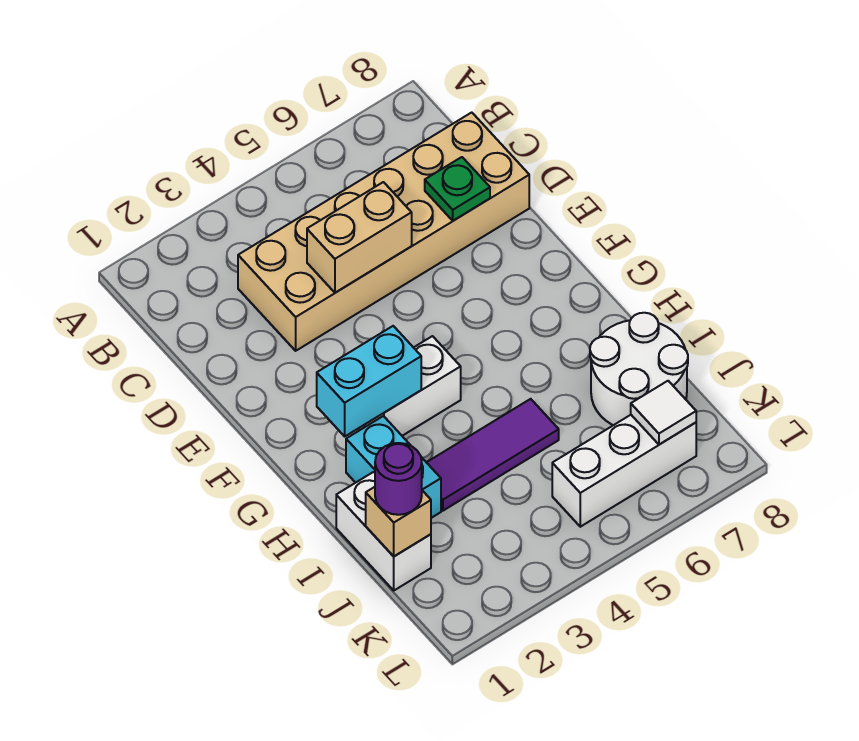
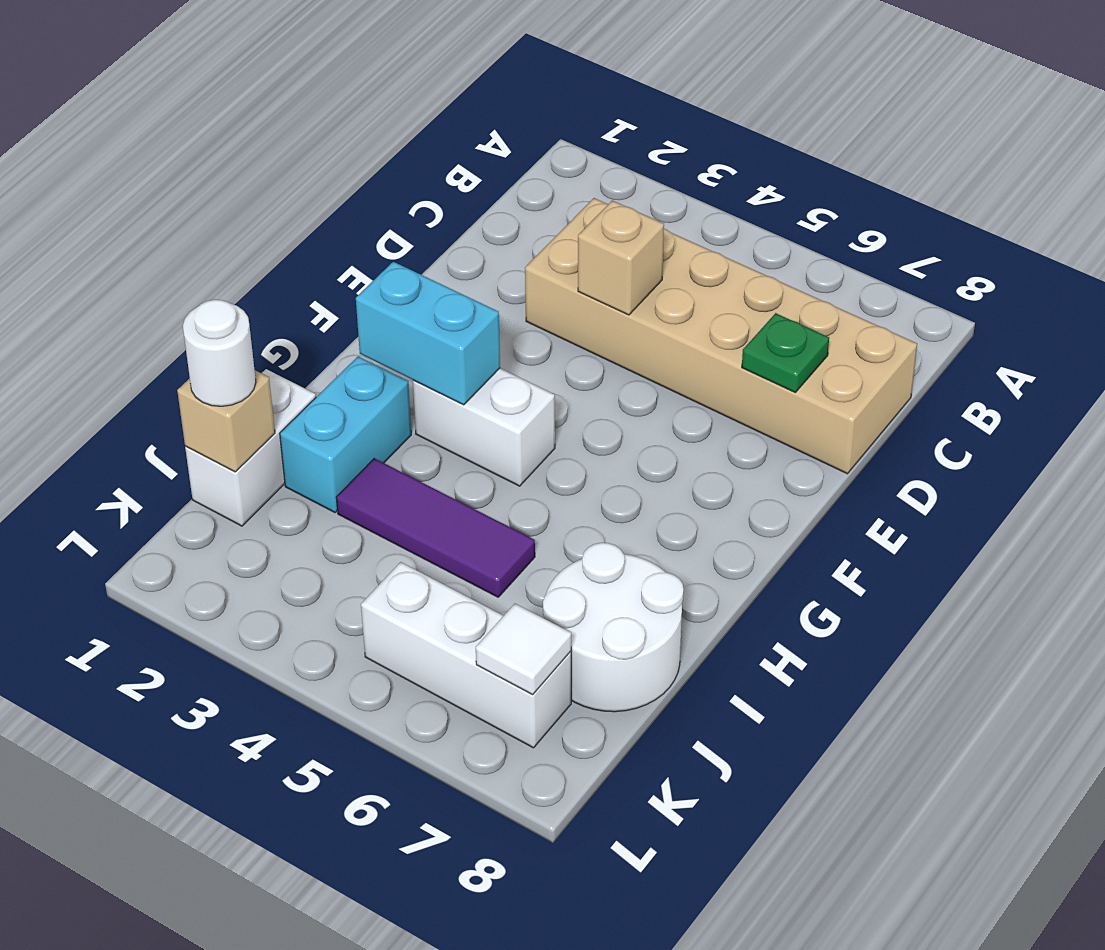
tan brick D4:D5 level 2 -> tan brick D4 level 2
purple round brick J1 level 3 -> white round brick J1 level 3

